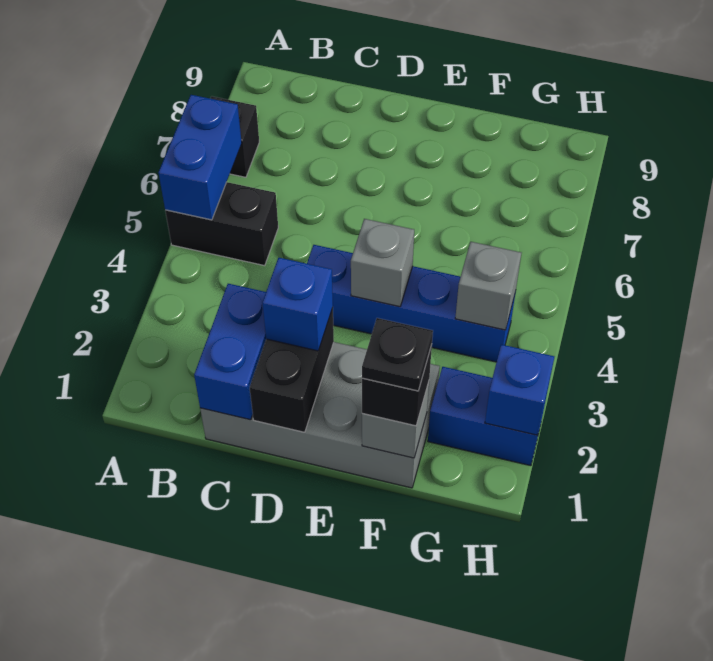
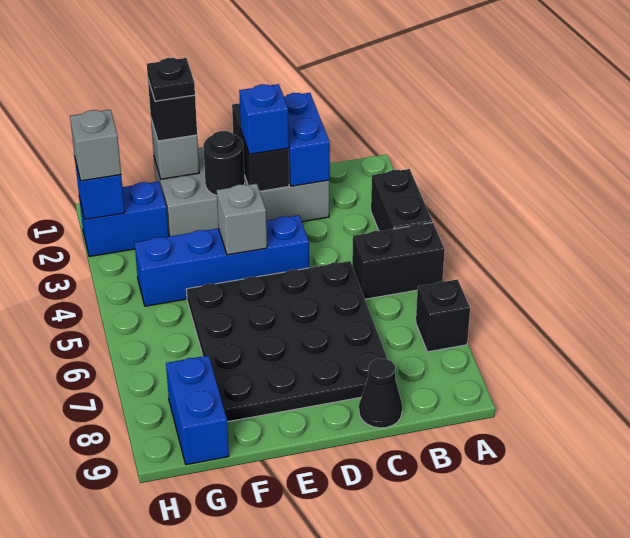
none -> black brick A3:A4 level 1
blue brick A5:A6 level 2 -> blue brick G8:G9 level 1
none -> black plate C5:F8 level 1
none -> black cone C9 level 1
none -> black round brick E2 level 2
grey brick G4 level 2 -> grey brick H2 level 3

